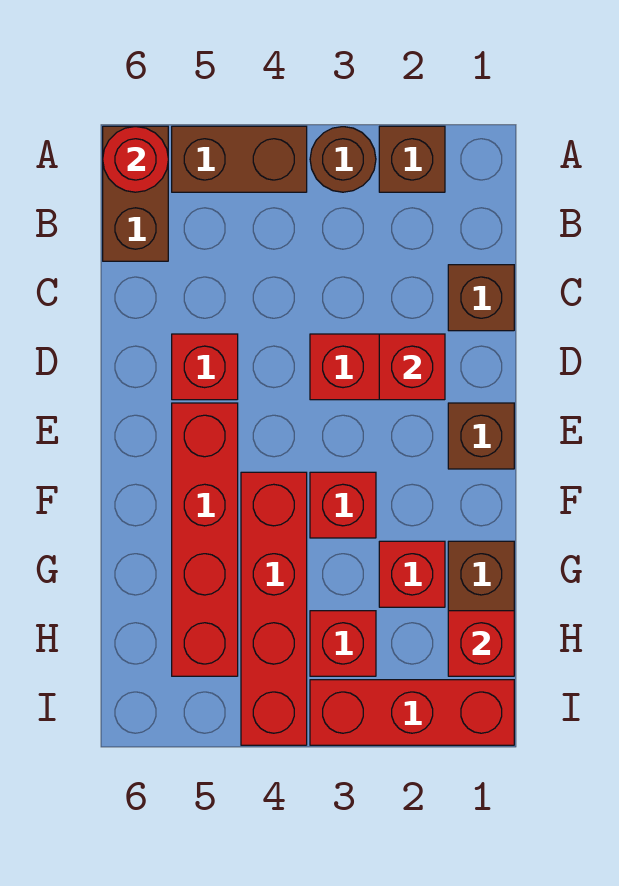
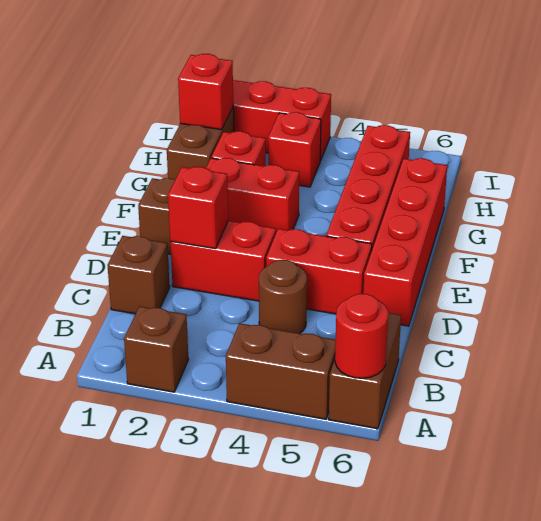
brown round brick A3 level 1 -> brown round brick C4 level 1
red brick D5 level 1 -> red brick D4:D5 level 1
red brick F3 level 1 -> red brick F2:F3 level 1
red brick F4:I4 level 1 -> red brick D6:G6 level 1

